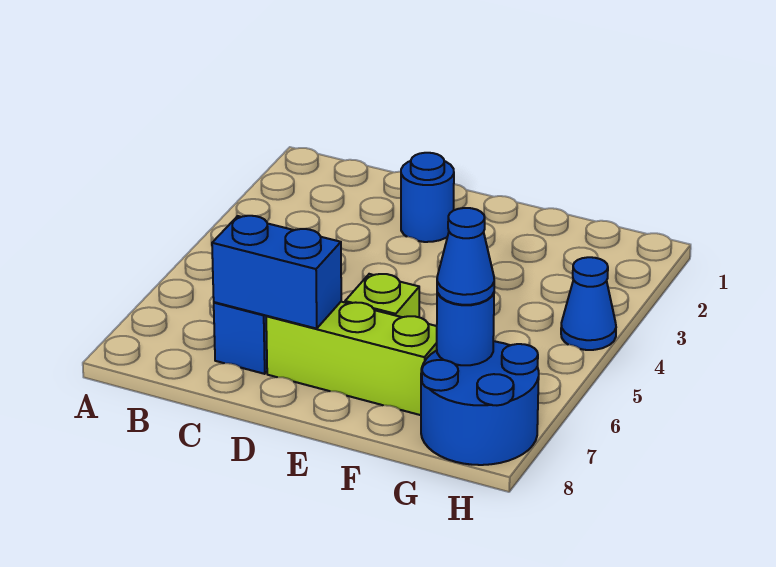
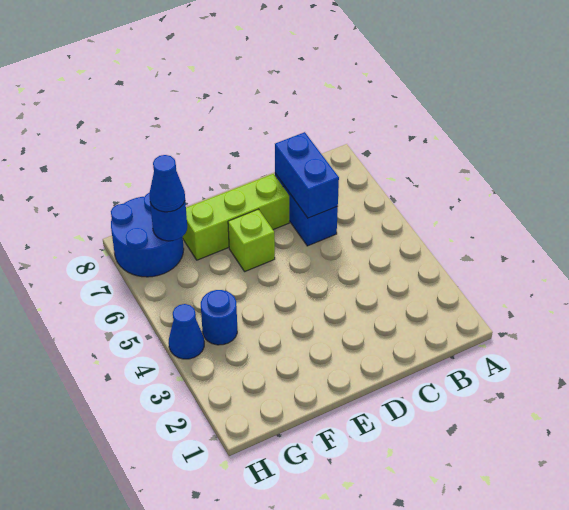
blue brick C7:D7 level 2 -> blue brick C6:C7 level 2
blue round brick D2 level 1 -> blue round brick G4 level 1

